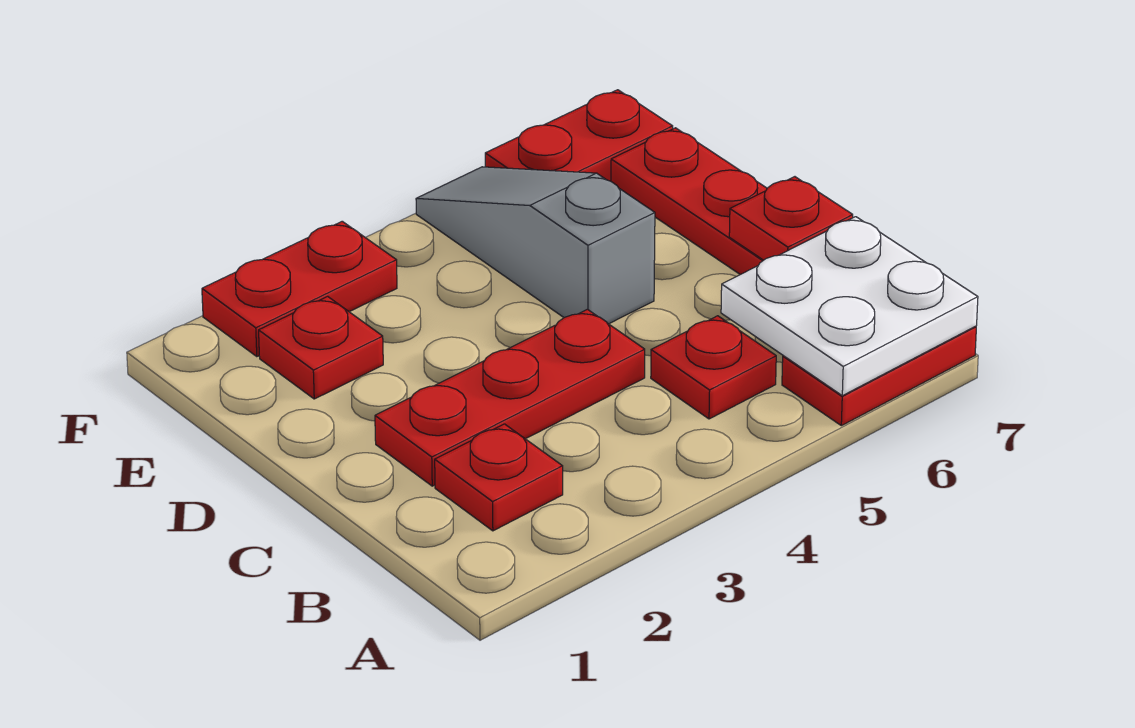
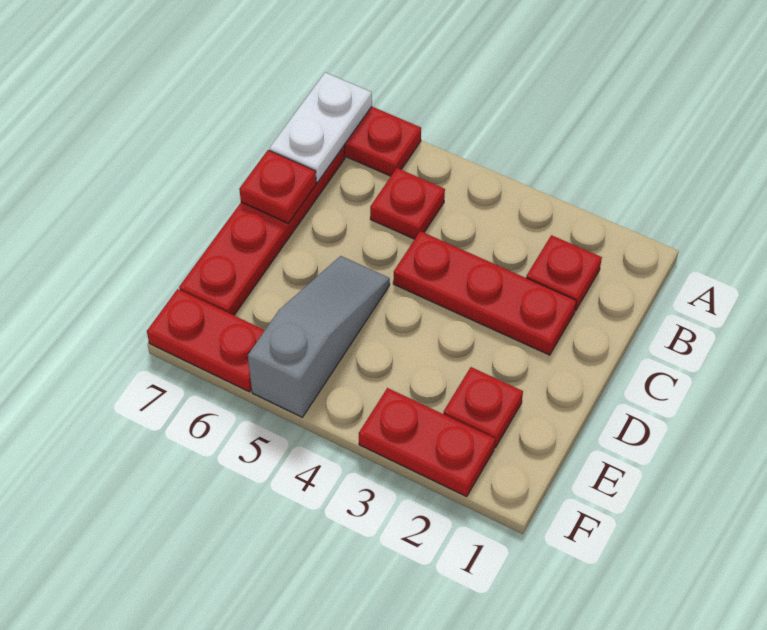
white plate A6:B7 level 2 -> white plate A7:B7 level 2
grey slope D5:F5 level 1 top D -> grey slope D5:F5 level 1 top F

